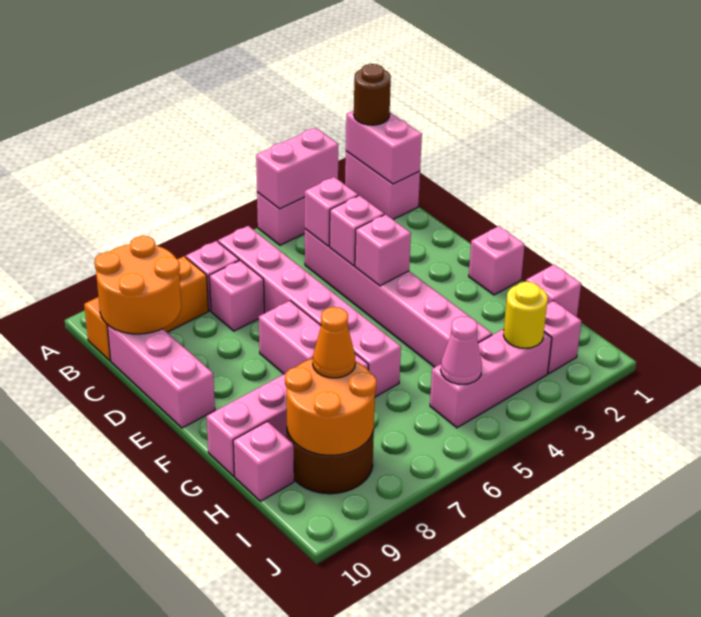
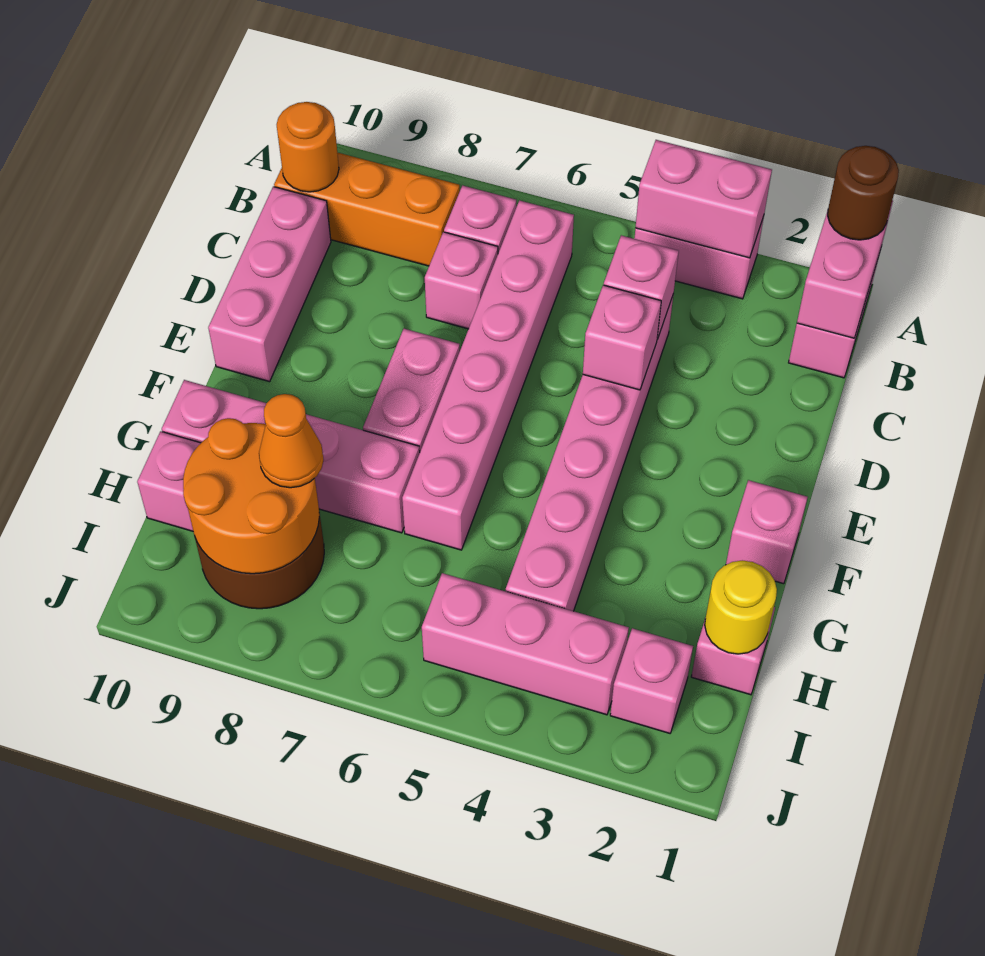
orange round brick B9:C10 level 2 -> orange round brick B10 level 2
pink brick E4 level 2 -> none
yellow round brick I3 level 2 -> yellow round brick H1 level 2
pink cone I5 level 2 -> none

